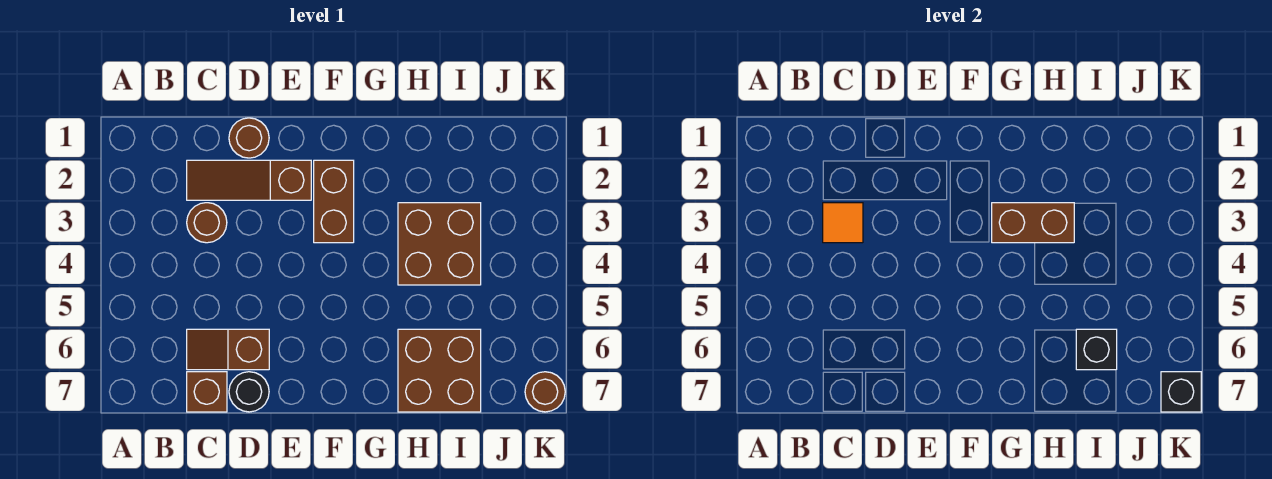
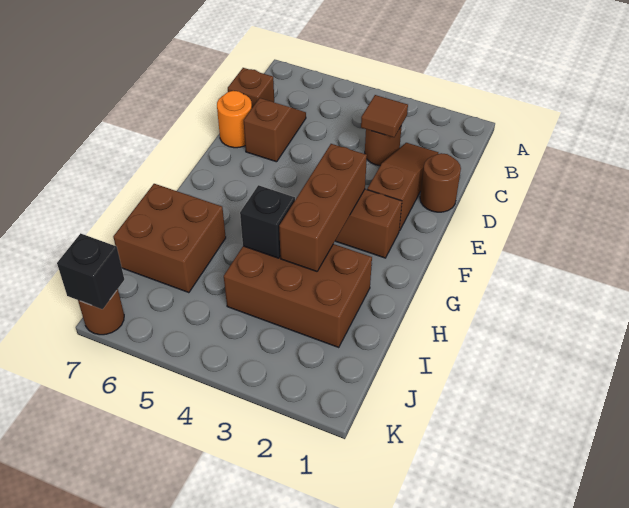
orange tile C3 level 2 -> brown tile C3 level 2
black round brick D7 level 1 -> orange round brick D7 level 1
brown brick G3:H3 level 2 -> brown brick F3:H3 level 2
brown brick H3:I4 level 1 -> brown brick H2:I4 level 1
black brick I6 level 2 -> black brick H4 level 2

